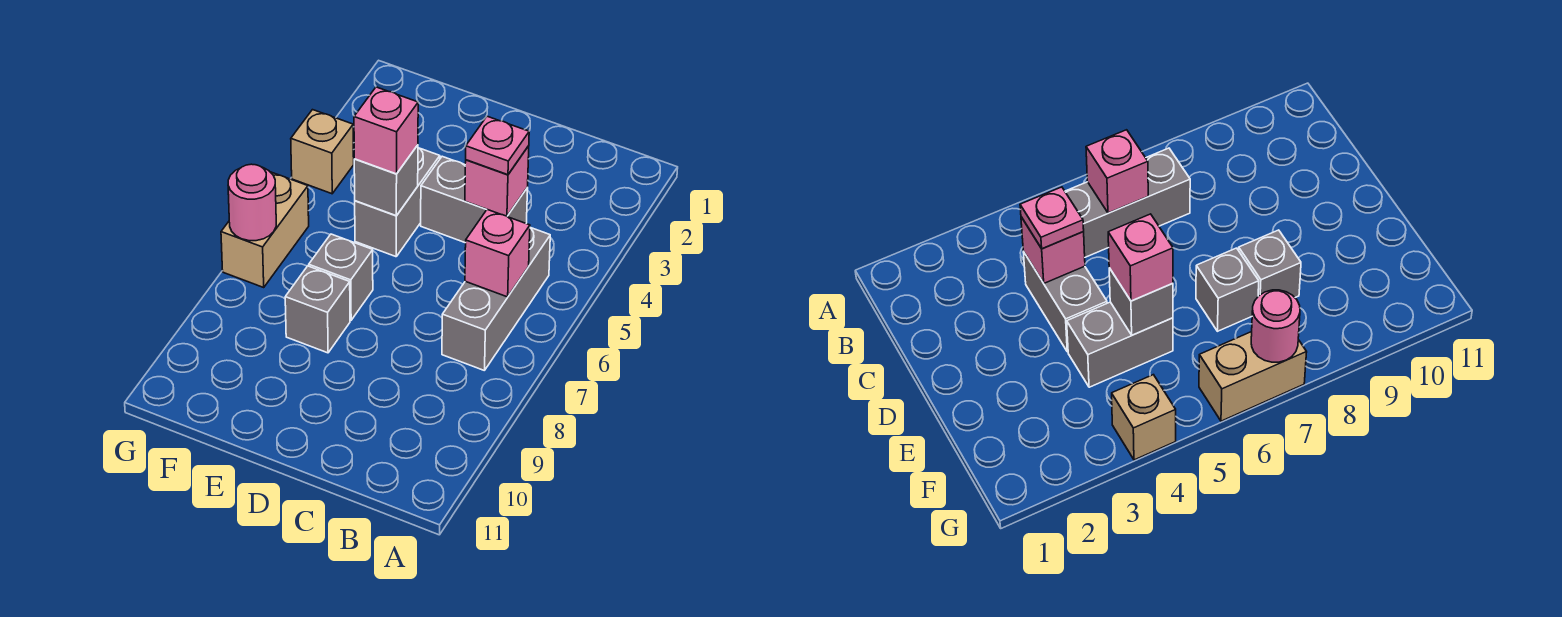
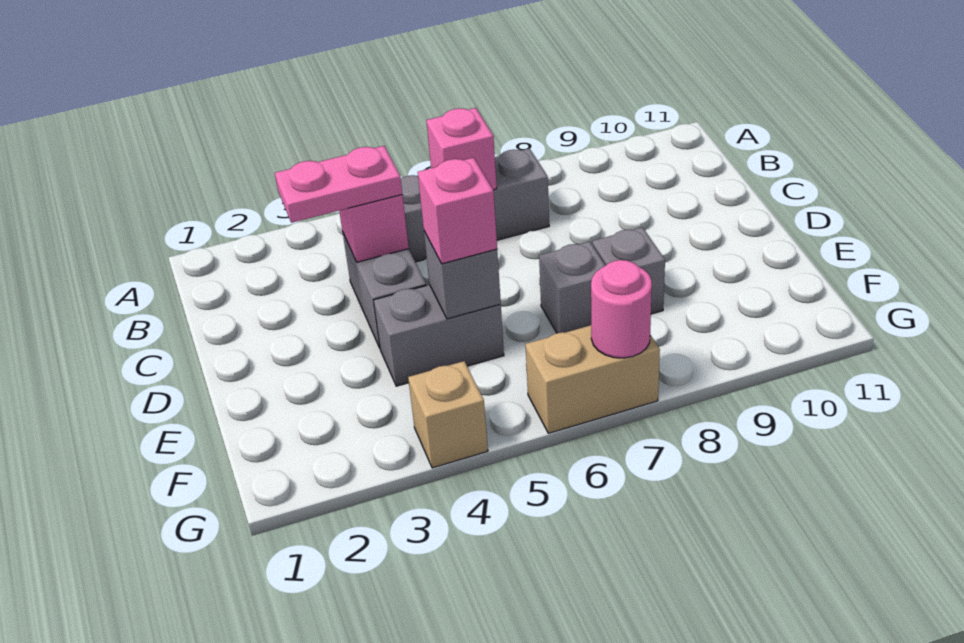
pink plate C4 level 3 -> pink plate C3:C4 level 3

